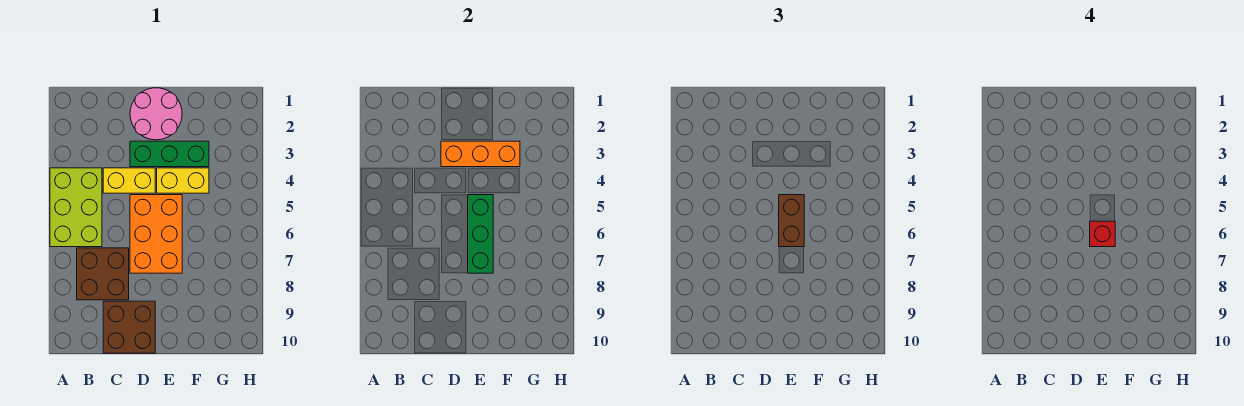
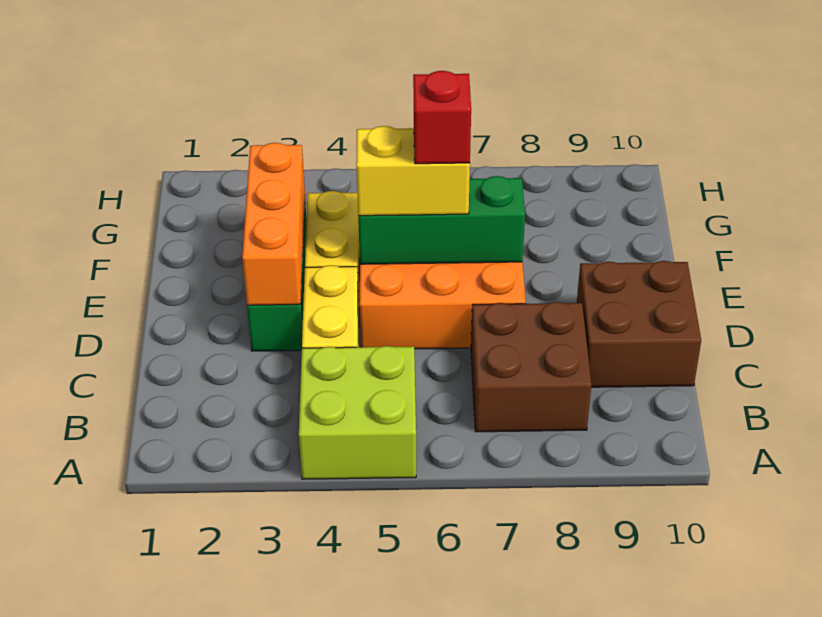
lime brick A4:B6 level 1 -> lime brick A4:B5 level 1
pink round brick D1:E2 level 1 -> none
brown brick E5:E6 level 3 -> yellow brick E5:E6 level 3

